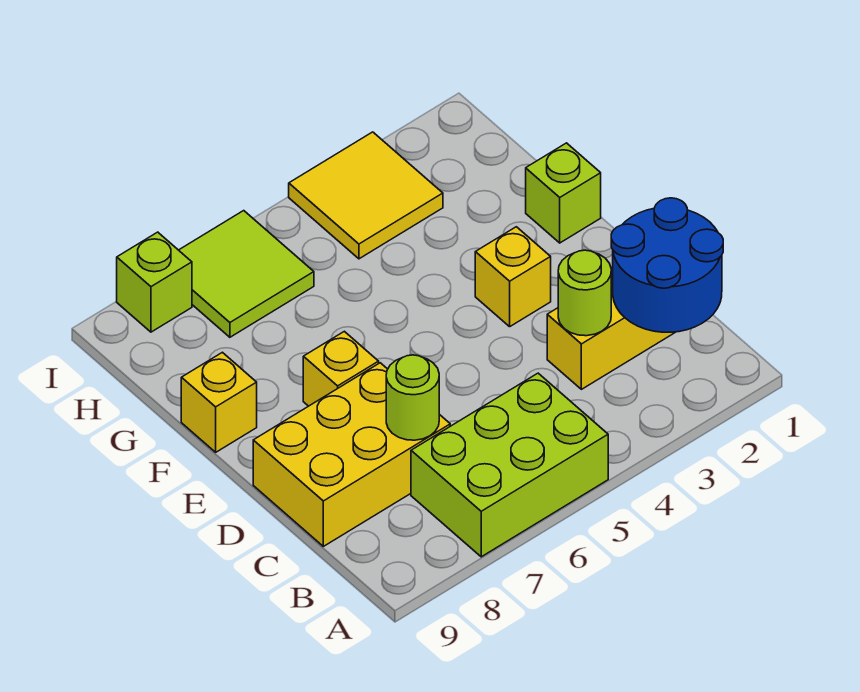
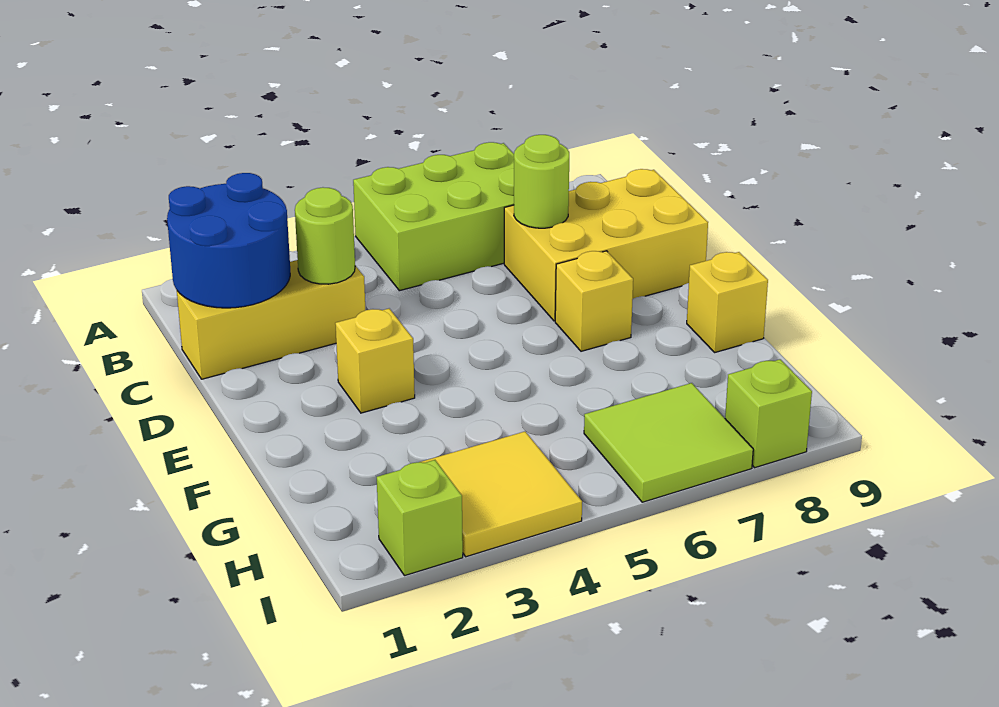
lime brick F1 level 1 -> lime brick I2 level 1

